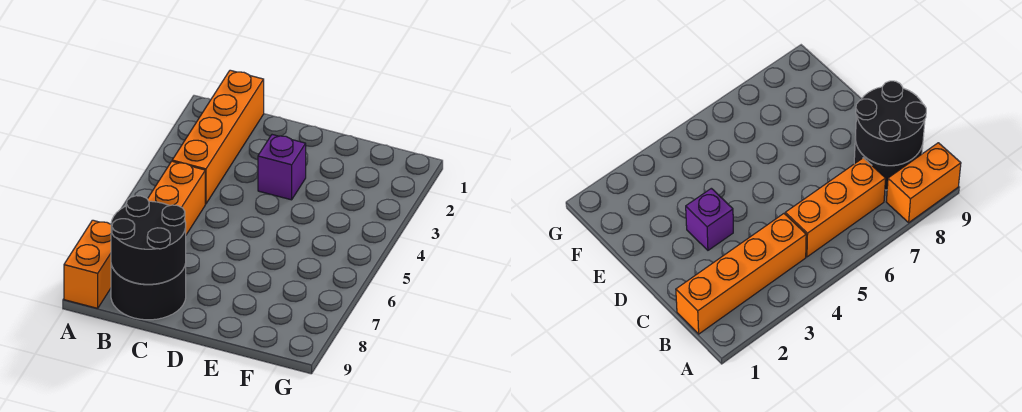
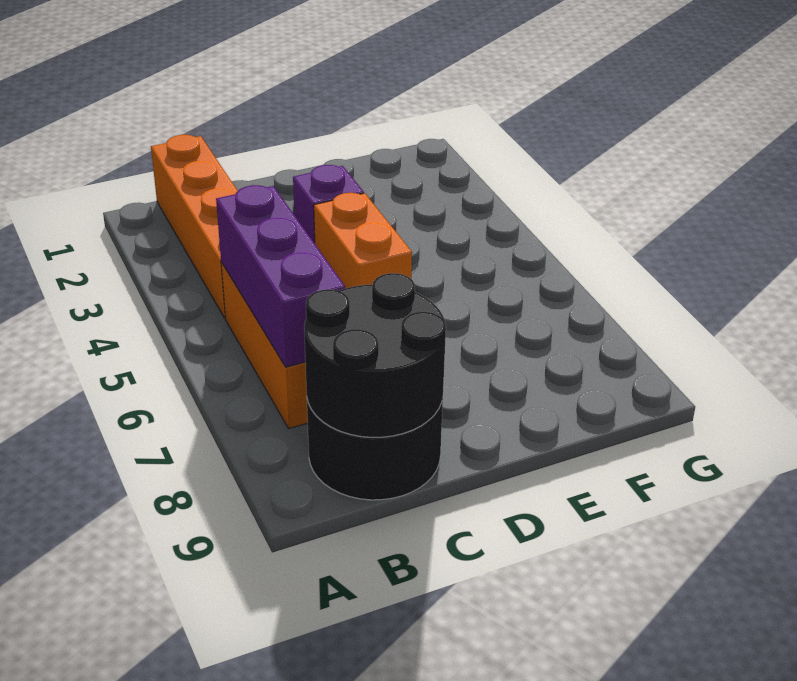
orange brick A8:A9 level 1 -> orange brick D4:D5 level 1
none -> purple brick B5:B7 level 2

